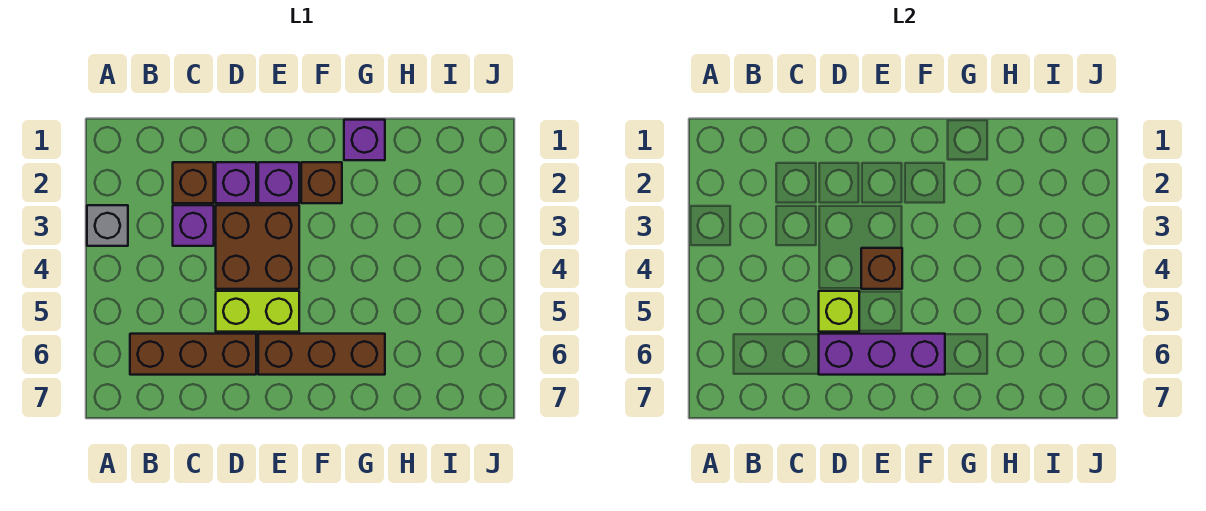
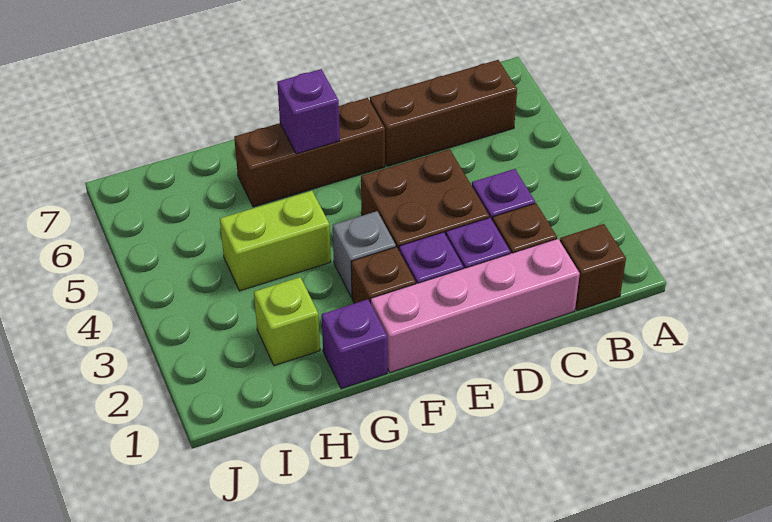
grey brick A3 level 1 -> grey brick F3 level 1
none -> pink brick C1:F1 level 1
lime brick D5:E5 level 1 -> lime brick G4:H4 level 1
lime brick D5 level 2 -> lime brick H2 level 1
purple brick D6:F6 level 2 -> purple brick F6 level 2
brown brick E4 level 2 -> brown brick B1 level 1

